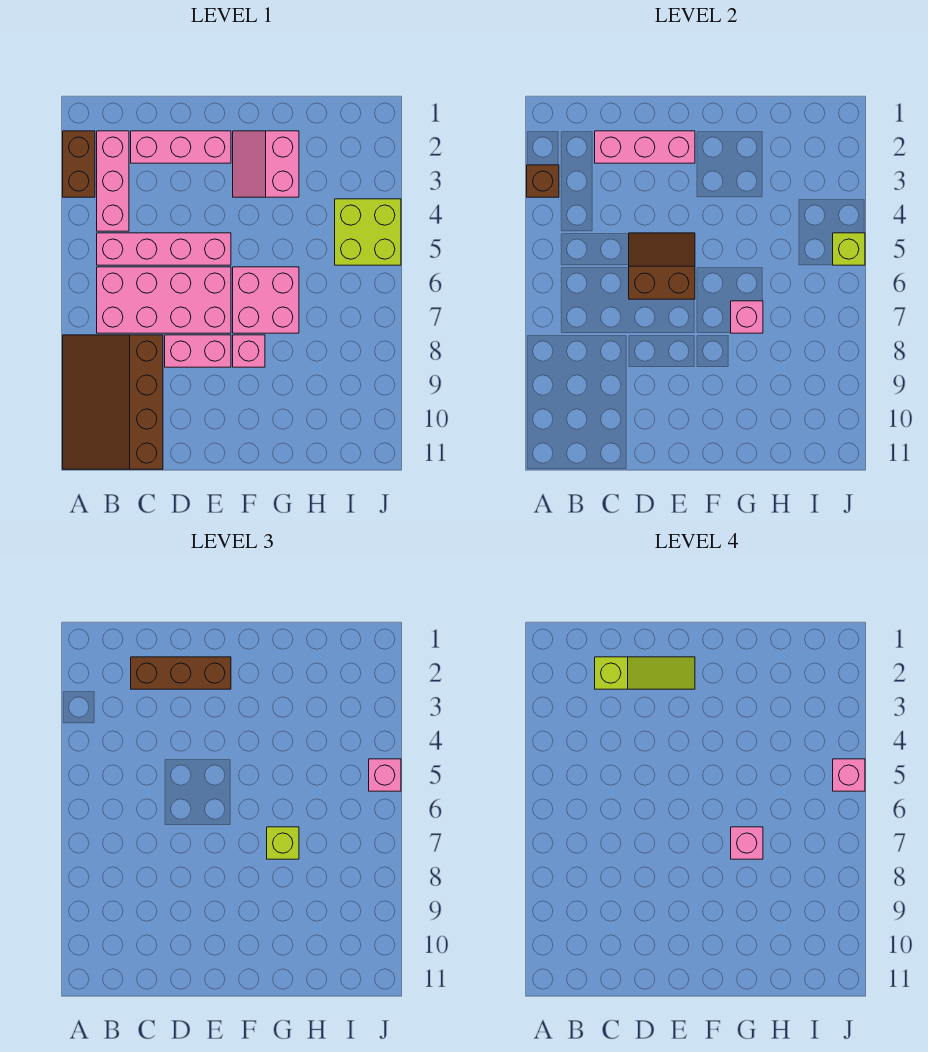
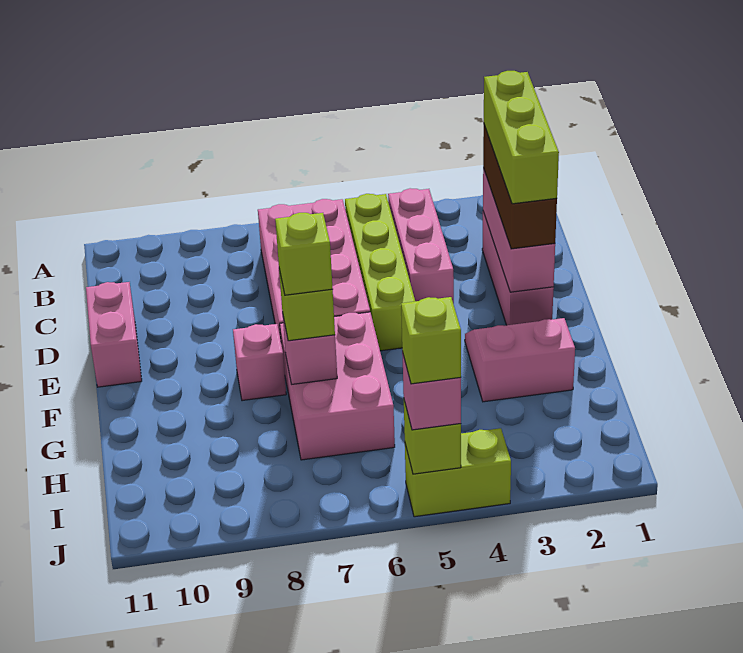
brown brick A2:A3 level 1 -> none
brown brick A3 level 2 -> none
brown slope A8:C11 level 1 top C -> none
pink brick B2:B4 level 1 -> pink brick B4:D4 level 1
pink brick B5:E5 level 1 -> lime brick B5:E5 level 1
lime slope C2:E2 level 4 top C -> lime brick C2:E2 level 4
brown slope D5:E6 level 2 top 6 -> none
pink brick D8:E8 level 1 -> pink brick D11:E11 level 1
pink brick F6:G7 level 1 -> pink brick F6:H7 level 1
pink brick G7 level 4 -> lime brick G7 level 4
lime brick I4:J5 level 1 -> lime brick J4:J5 level 1
pink brick J5 level 4 -> lime brick J5 level 4

